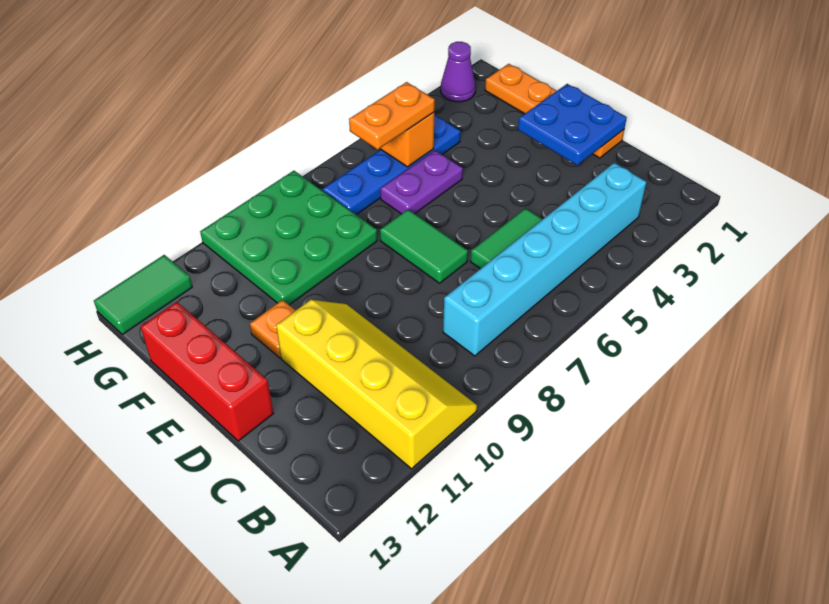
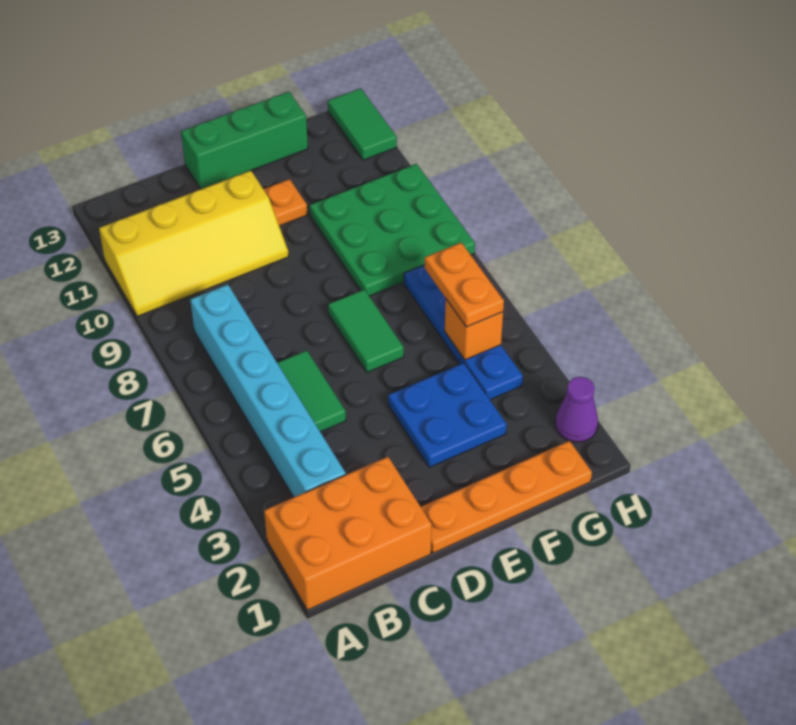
none -> orange brick A1:C2 level 1
blue plate D1:E2 level 2 -> blue plate E3:F4 level 1
green tile D7:E7 level 1 -> green tile E6:E7 level 1
red brick D13:F13 level 1 -> green brick D13:F13 level 1
purple plate F5:F6 level 1 -> none

